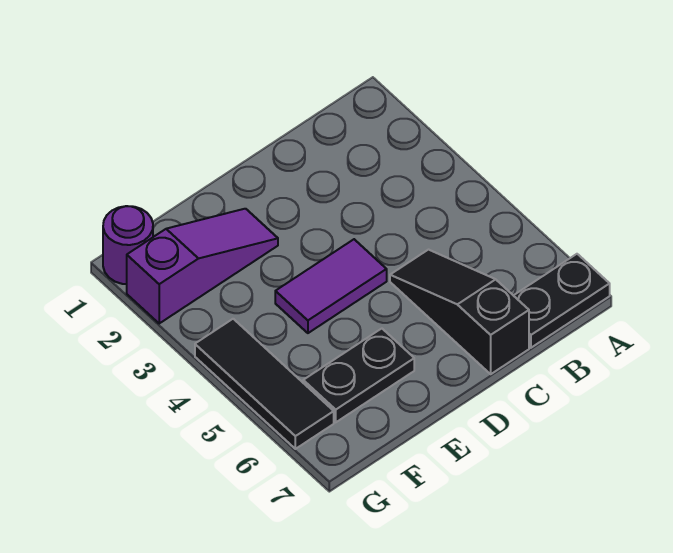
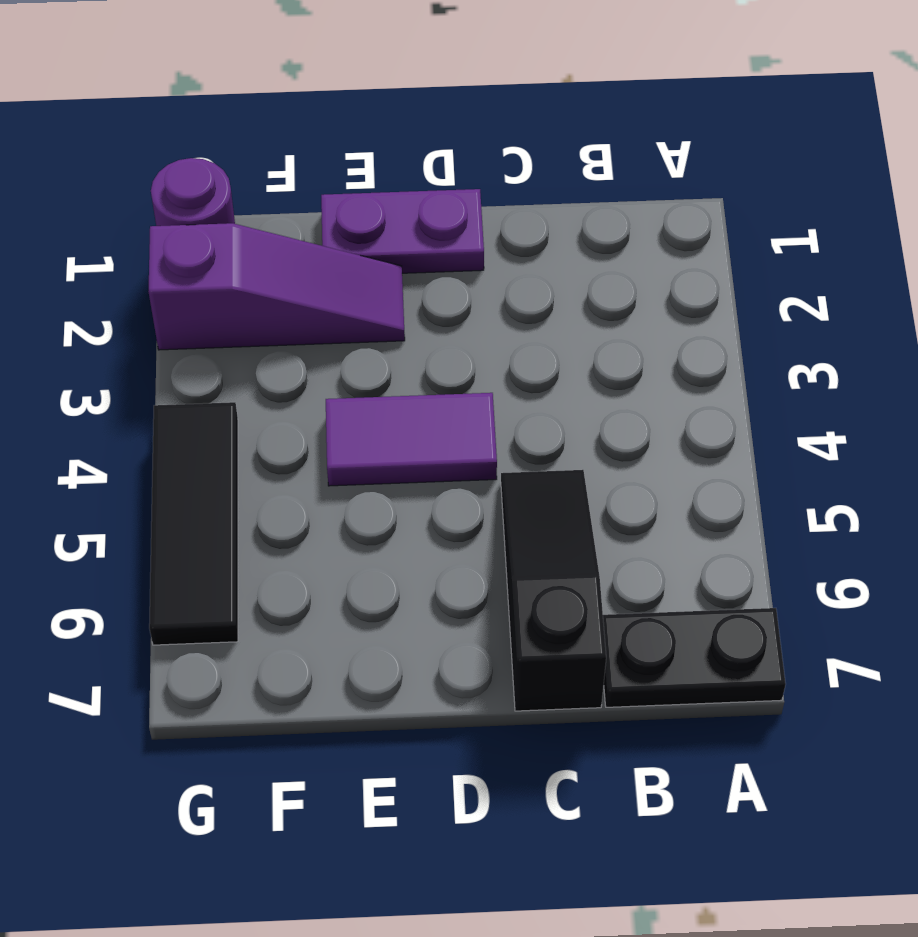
none -> purple plate D1:E1 level 1
black plate E6:F6 level 1 -> none

